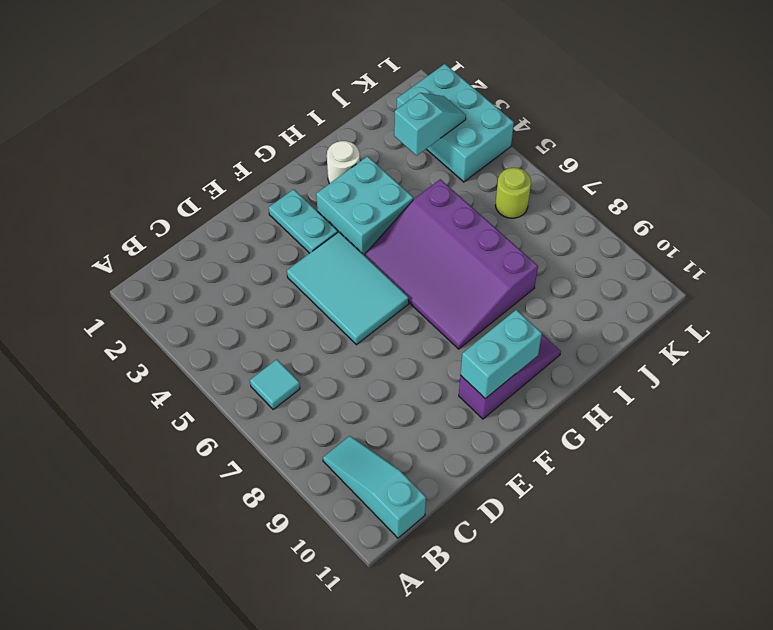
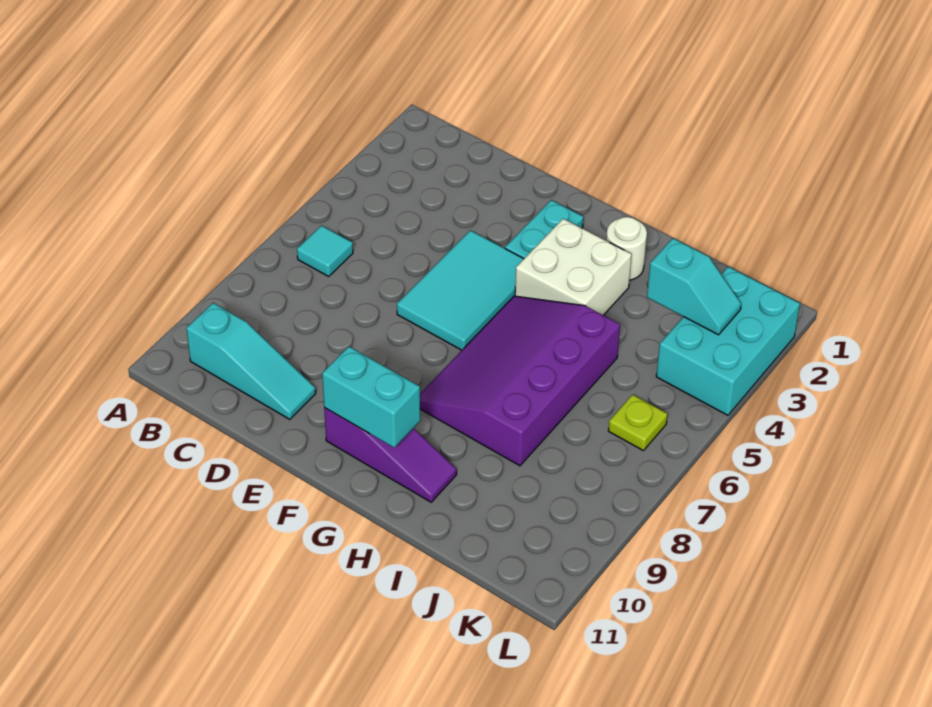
cyan slope B9:B11 level 1 top 11 -> cyan slope B10:D10 level 1 top B
cyan brick G3:H4 level 1 -> white brick G3:H4 level 1
lime round brick K6 level 1 -> lime plate K6 level 1

